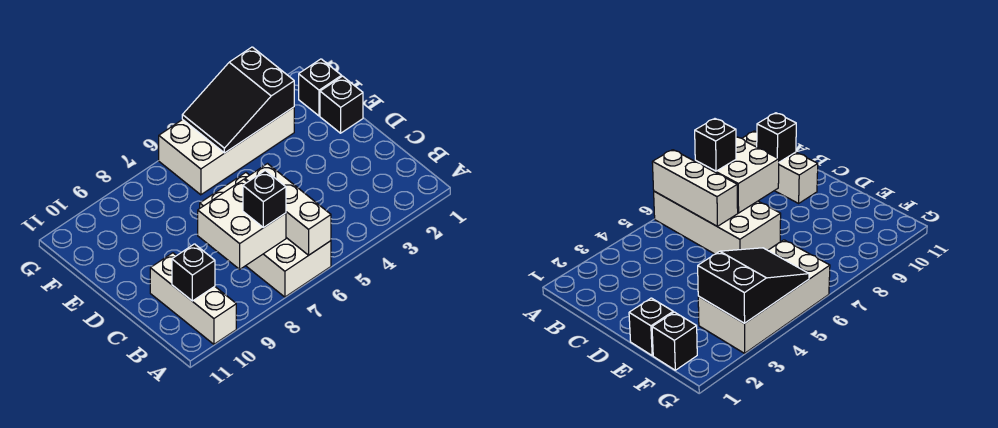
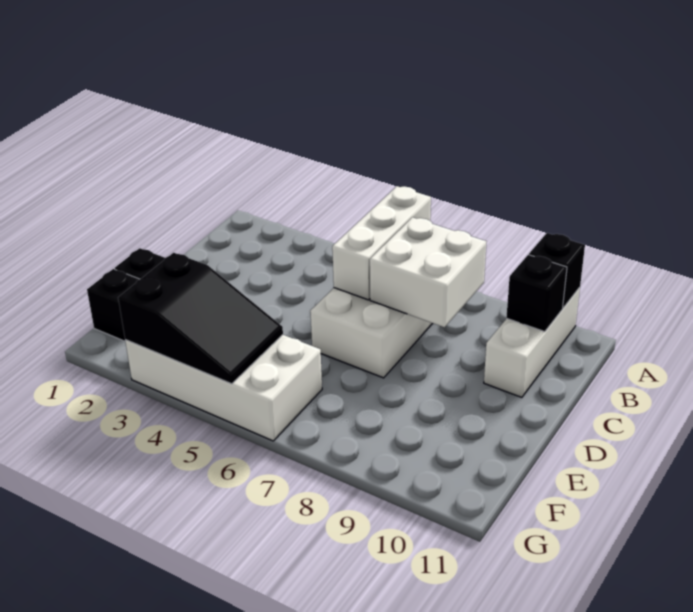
black brick B7 level 3 -> black brick A10 level 2

